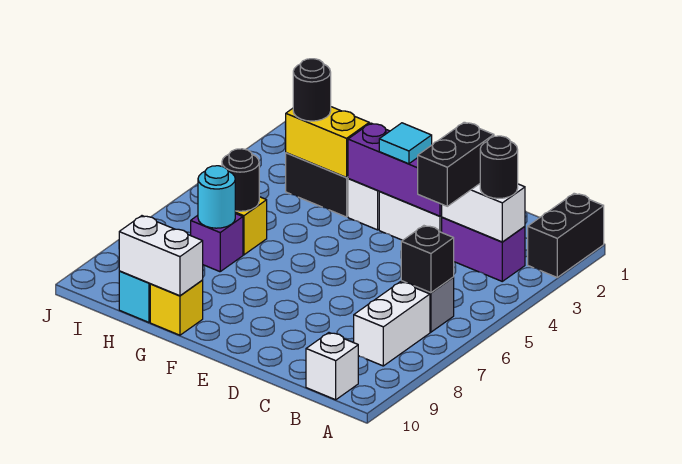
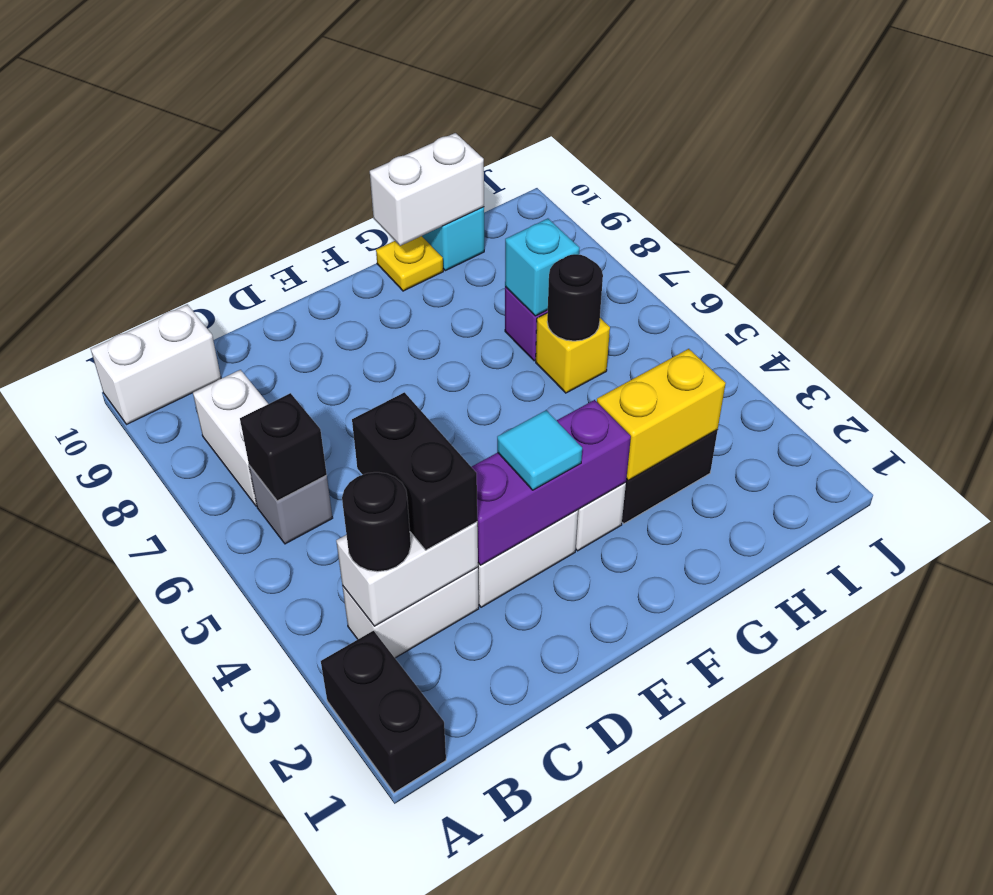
purple brick B3:C3 level 1 -> white brick B3:C3 level 1
white brick B10 level 1 -> white brick A10:B10 level 1
yellow brick G10 level 1 -> yellow plate G10 level 1
black round brick H3 level 3 -> none
cyan round brick H7 level 2 -> cyan brick H7 level 2

